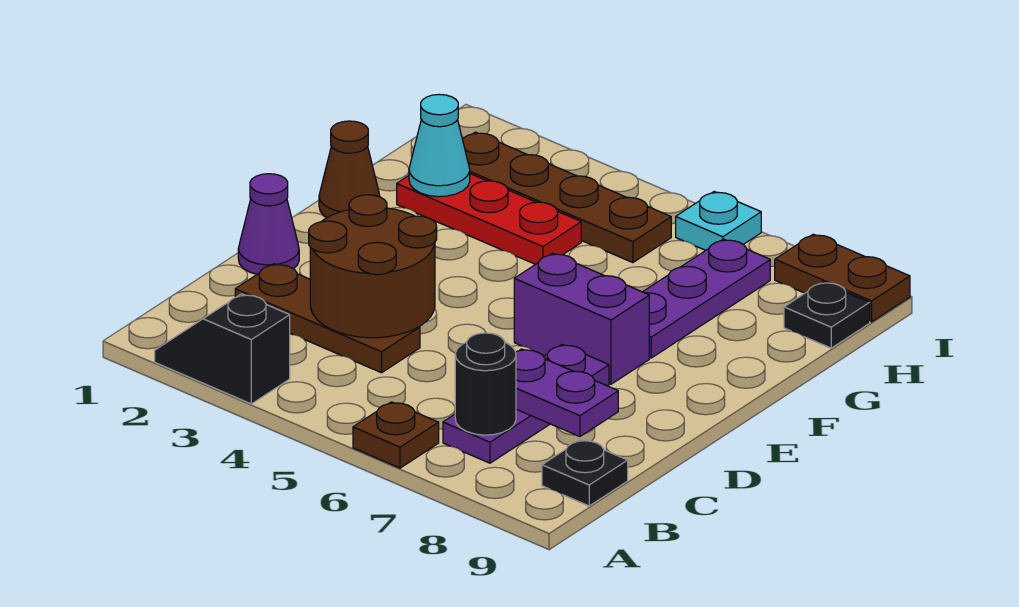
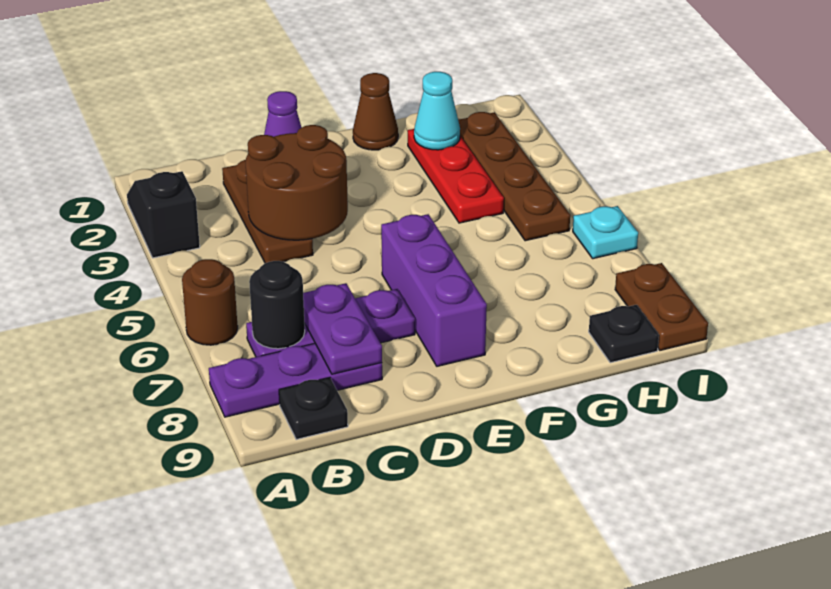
brown plate A6 level 1 -> brown round brick A6 level 1
purple brick E6:E7 level 1 -> purple brick E6:E8 level 1
purple plate F7:H7 level 1 -> purple plate A8:C8 level 1

